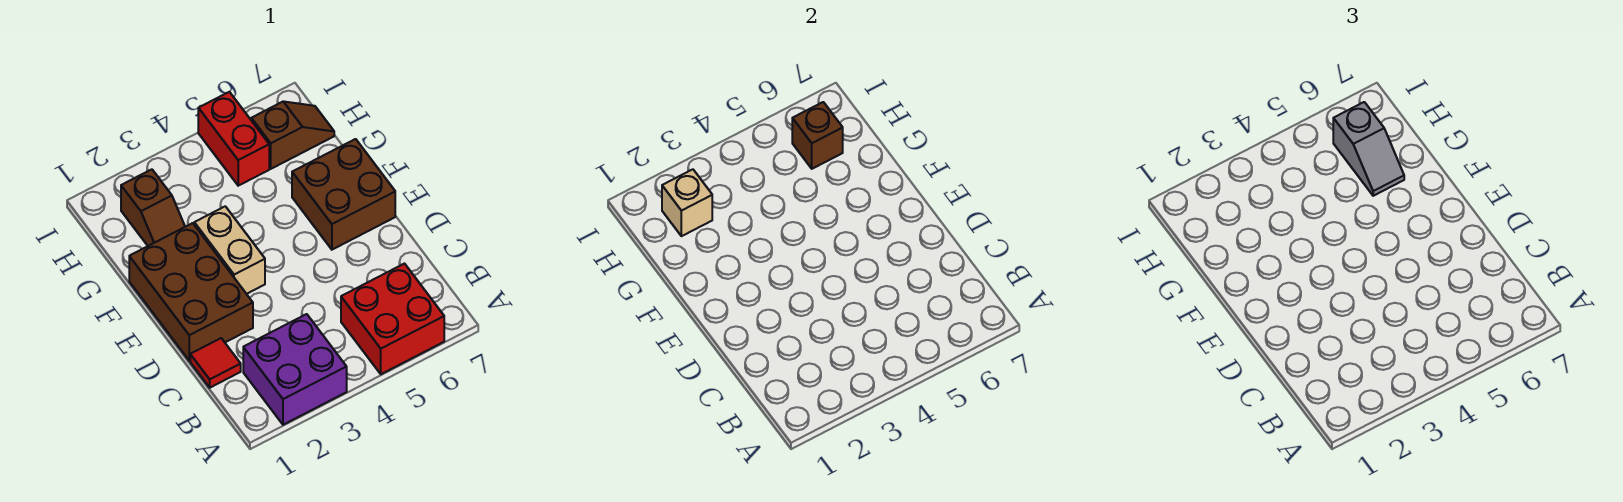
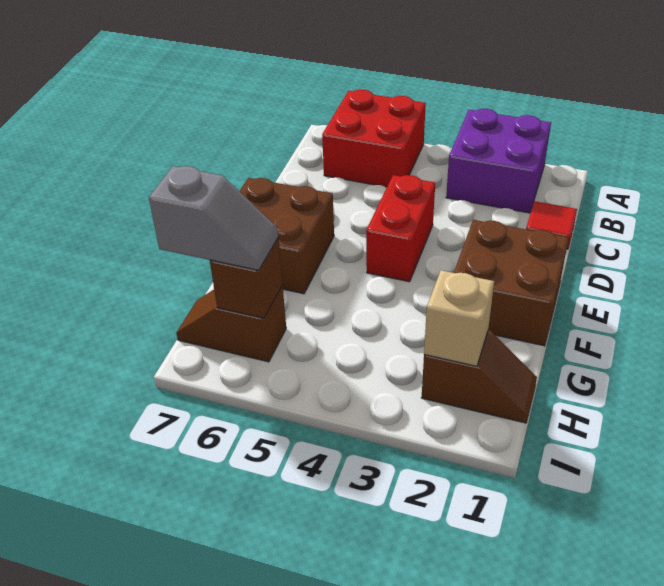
brown brick D1:F2 level 1 -> brown brick E1:F2 level 1
tan brick E3:F3 level 1 -> none
brown slope G2:H2 level 1 top H -> brown slope H1:H2 level 1 top 2
grey slope G6:H6 level 3 top H -> grey slope H6:H7 level 3 top 7
red brick H5:I5 level 1 -> red brick D4:E4 level 1

